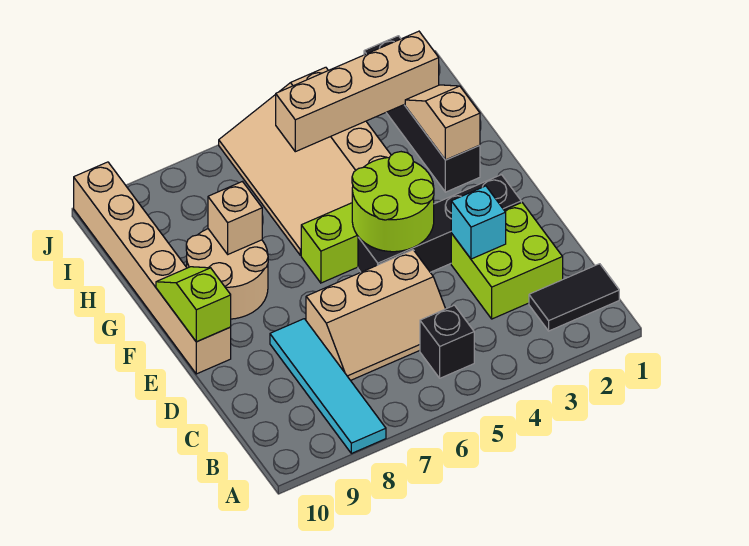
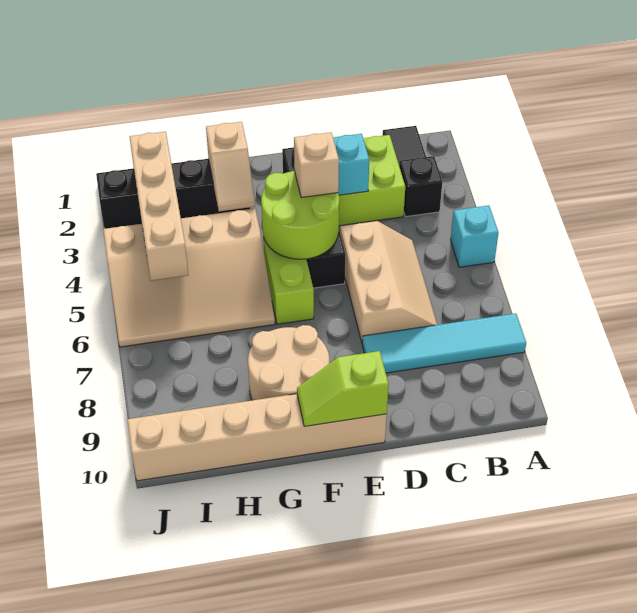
none -> cyan brick A5 level 1
black brick B5 level 1 -> black brick B3 level 1
tan slope G2:H2 level 2 top G -> tan slope G2:G3 level 2 top 2
tan brick G8 level 2 -> tan brick E4 level 3

